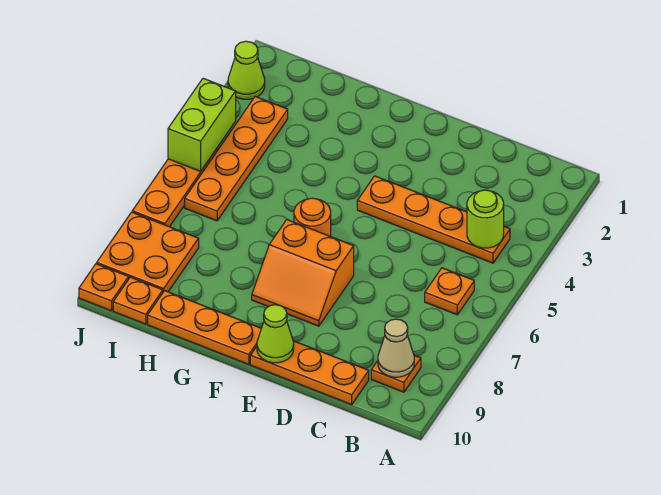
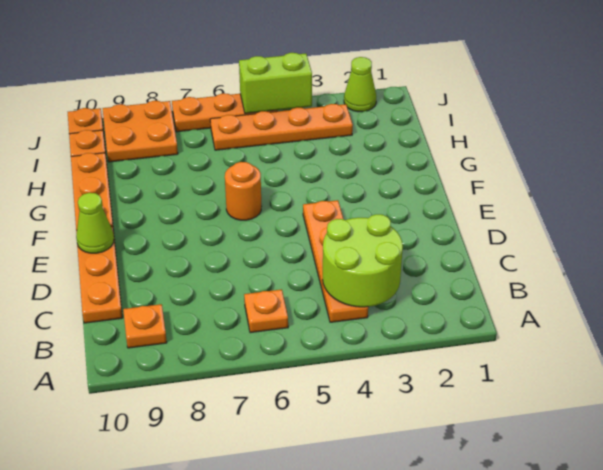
lime round brick B4 level 2 -> lime round brick B3:C4 level 2
tan cone B9 level 2 -> none
orange slope E7:F8 level 1 top 7 -> none

